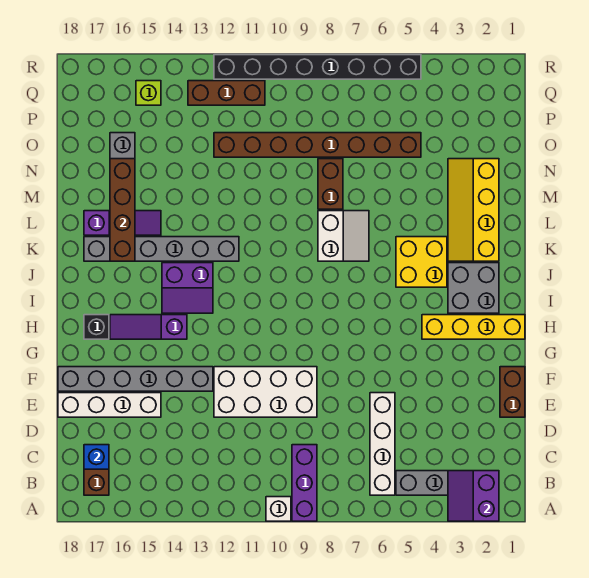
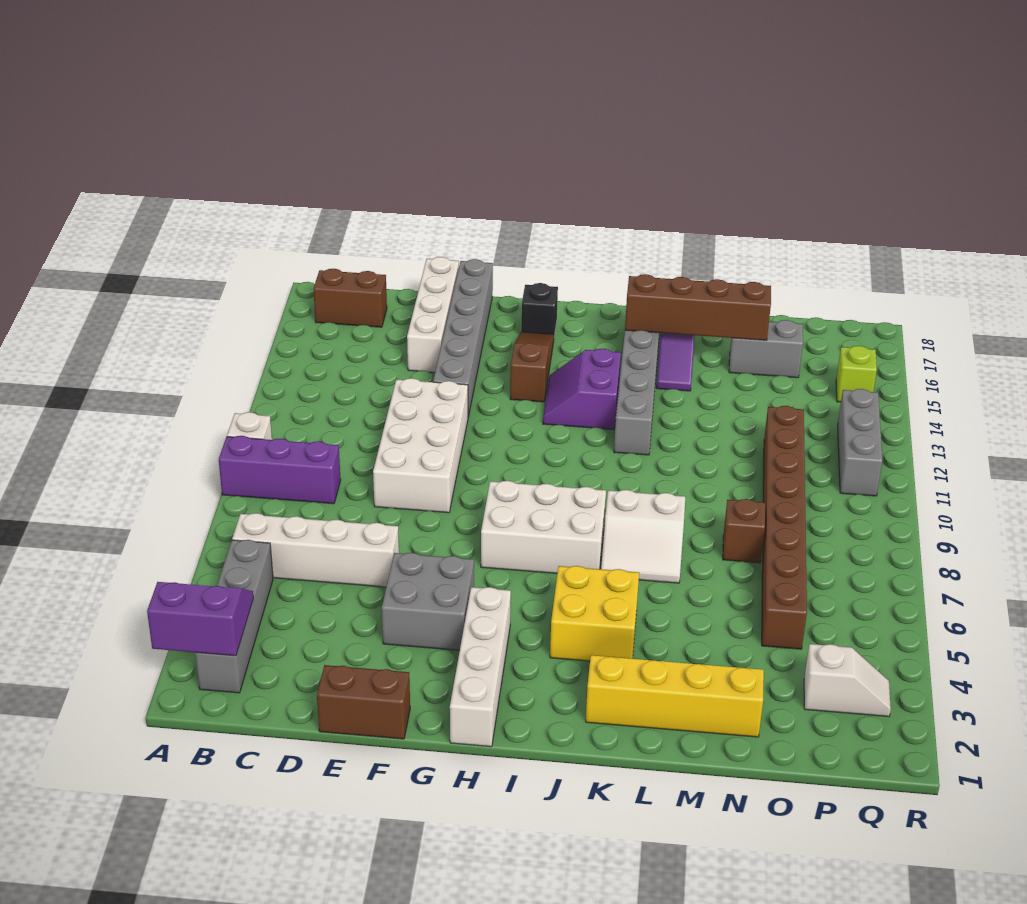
blue brick C17 level 2 -> none
yellow brick H1:H4 level 1 -> white brick H1:H4 level 1
none -> white brick H7:J8 level 1
purple slope H14:H16 level 1 top 14 -> brown slope H14:H16 level 1 top 14
grey brick I2:J3 level 1 -> grey brick F4:G5 level 1
brown brick M8:N8 level 1 -> brown brick N8 level 1
none -> white slope P3:Q3 level 1 top P
brown brick Q11:Q13 level 1 -> grey brick Q11:Q13 level 1
black brick R5:R12 level 1 -> none

